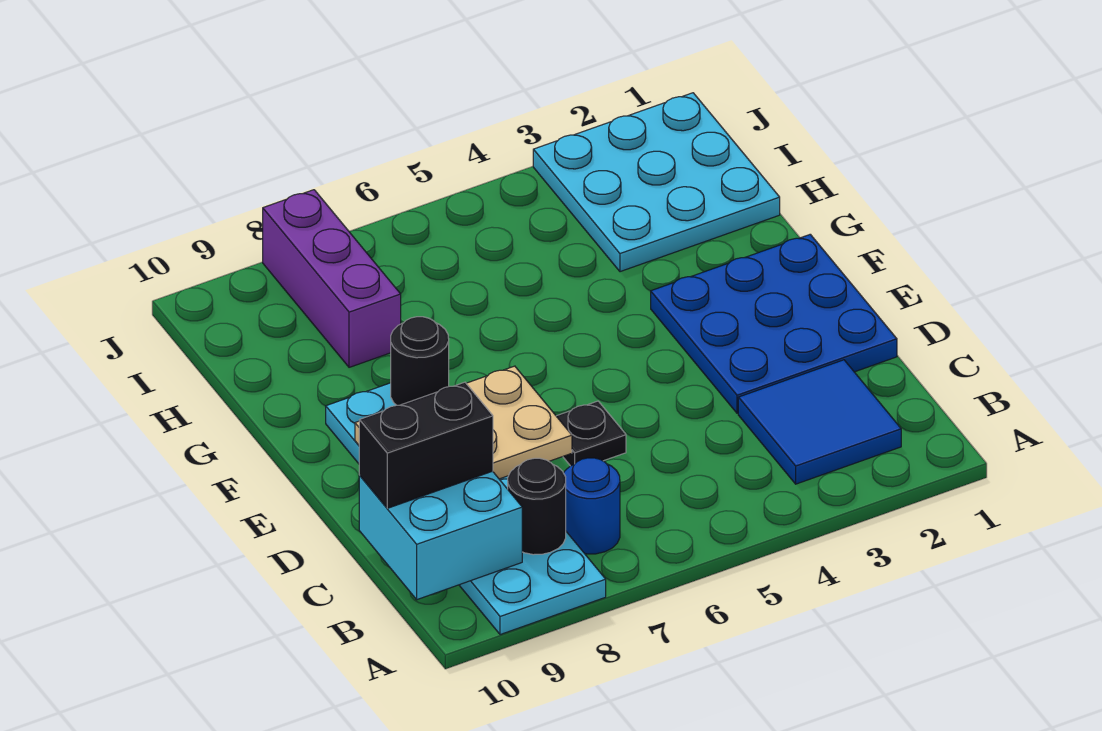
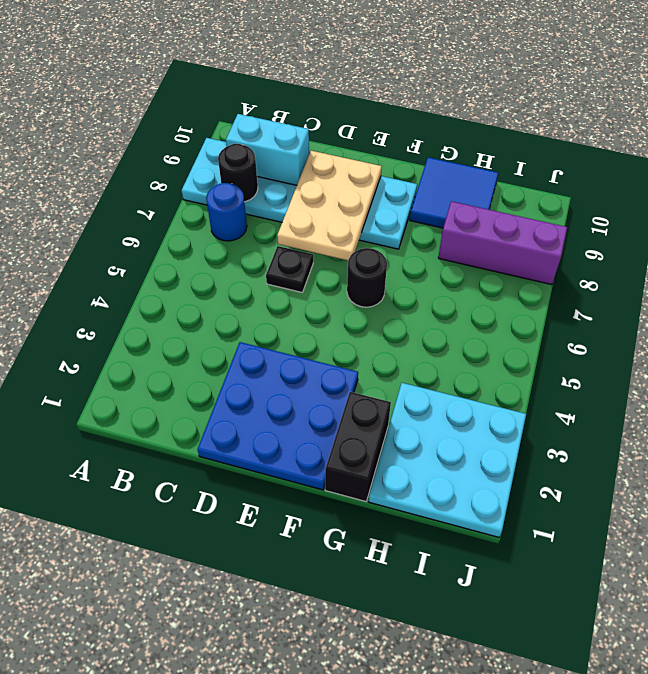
blue tile B2:C3 level 1 -> blue tile G9:H10 level 1
cyan brick B9:C10 level 2 -> cyan brick B9:C9 level 2
black brick C9:C10 level 3 -> black brick G1:G2 level 1
black round brick F8 level 2 -> black round brick F6 level 1

